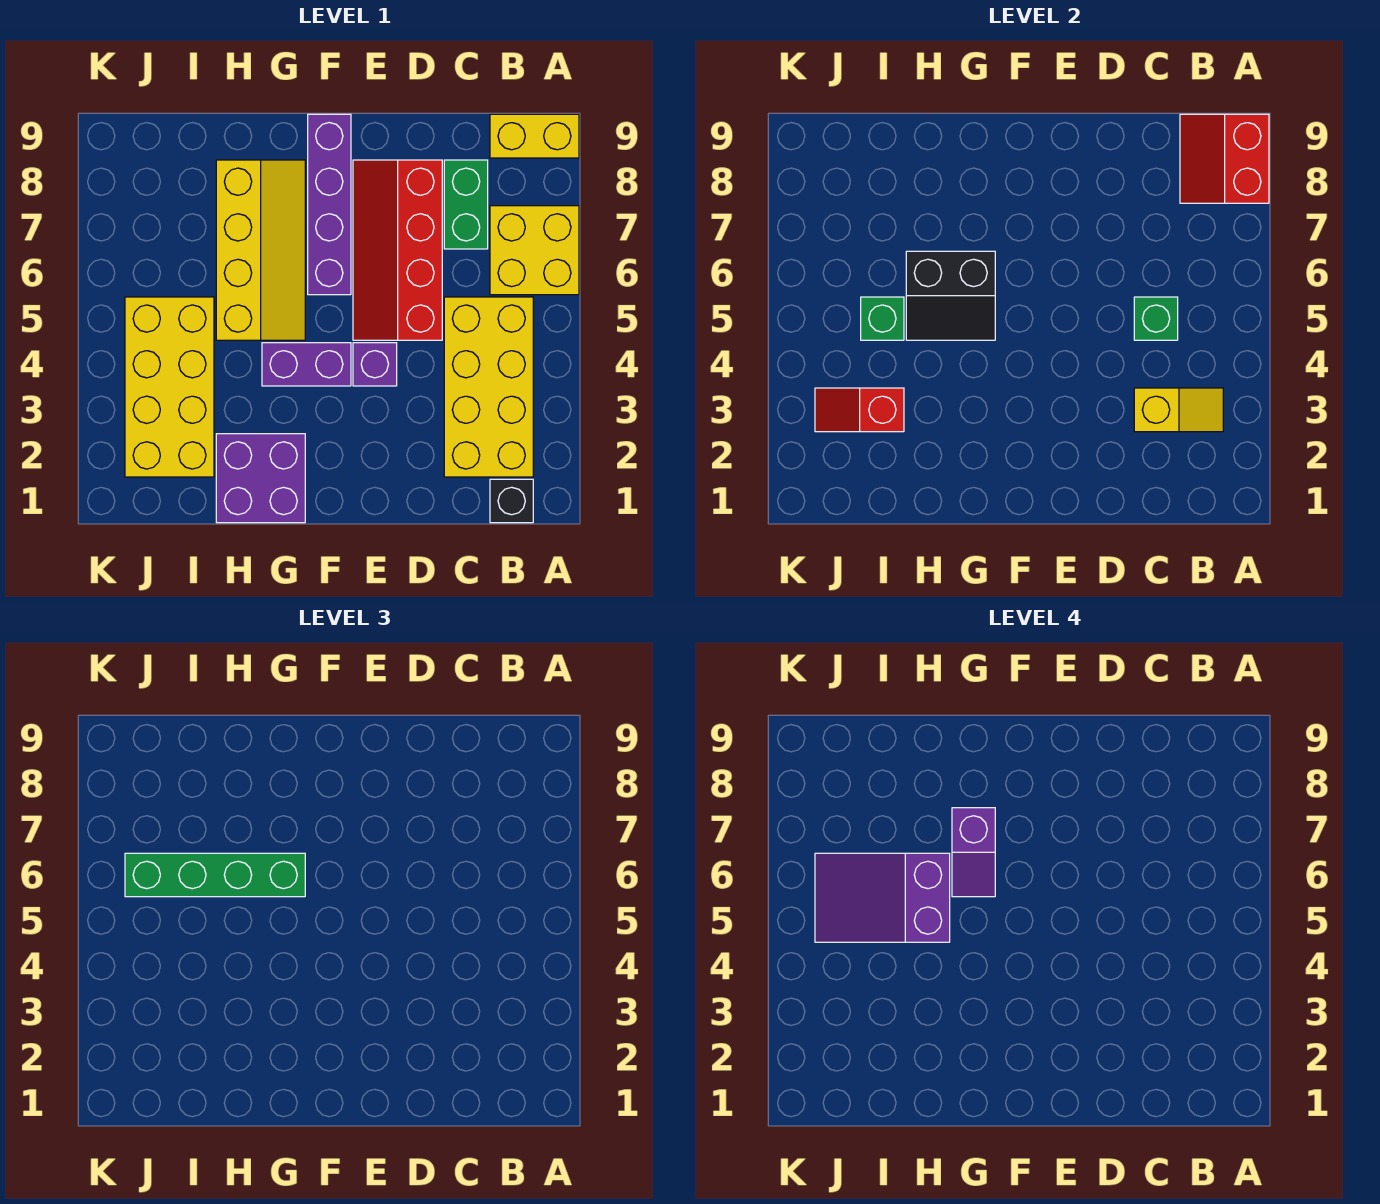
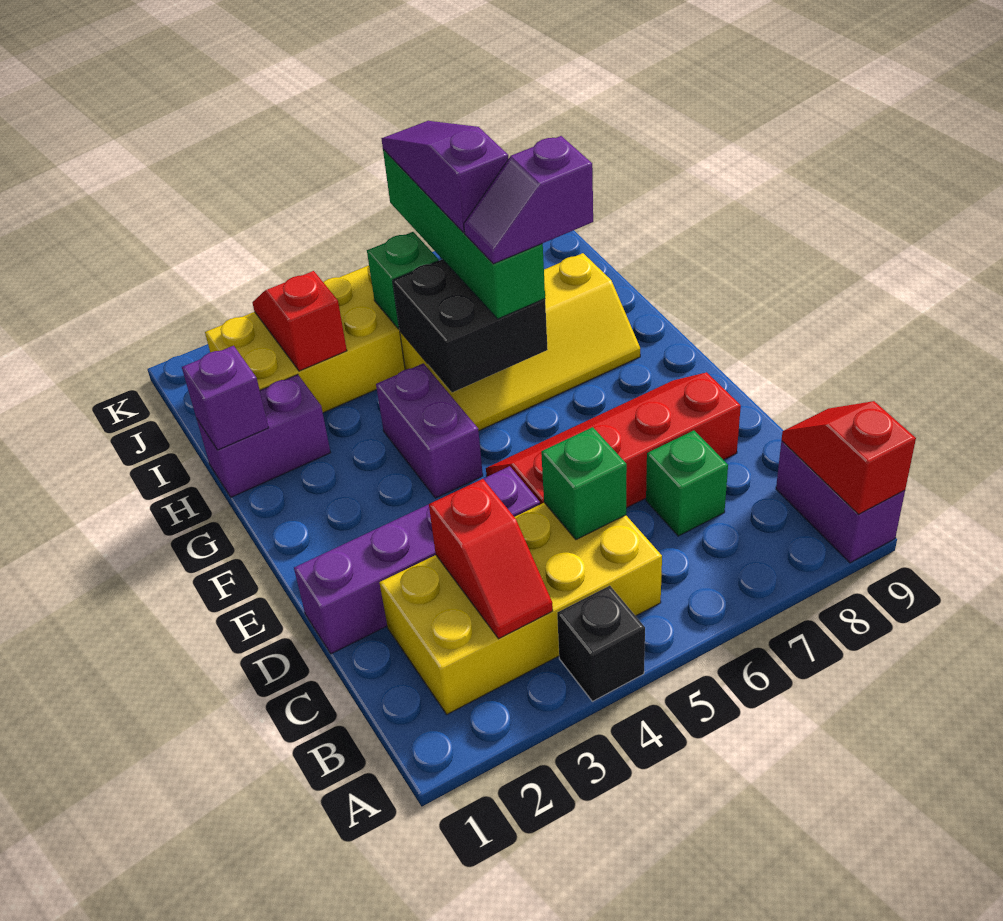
yellow brick A6:B7 level 1 -> none
red slope A8:B9 level 2 top A -> red slope A9:B9 level 2 top A
yellow brick A9:B9 level 1 -> purple brick A9:B9 level 1
black brick B1 level 1 -> black brick A4 level 1
yellow slope B3:C3 level 2 top C -> red slope B3:C3 level 2 top C
green brick C7:C8 level 1 -> green brick C7 level 1
purple brick E4 level 1 -> purple brick H1 level 2
purple brick F6:F9 level 1 -> purple brick D1:D4 level 1
purple brick G1:H2 level 1 -> purple brick H1:H2 level 1
black slope G5:H6 level 2 top 6 -> black brick G5:H6 level 2
purple slope H5:J6 level 4 top H -> purple slope H6:J6 level 4 top H

